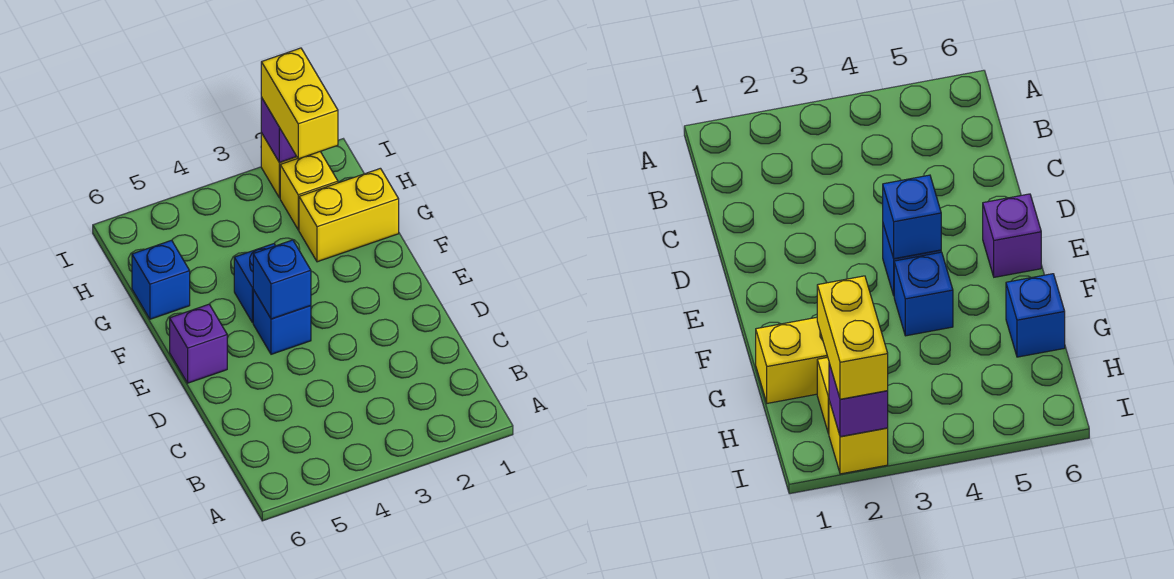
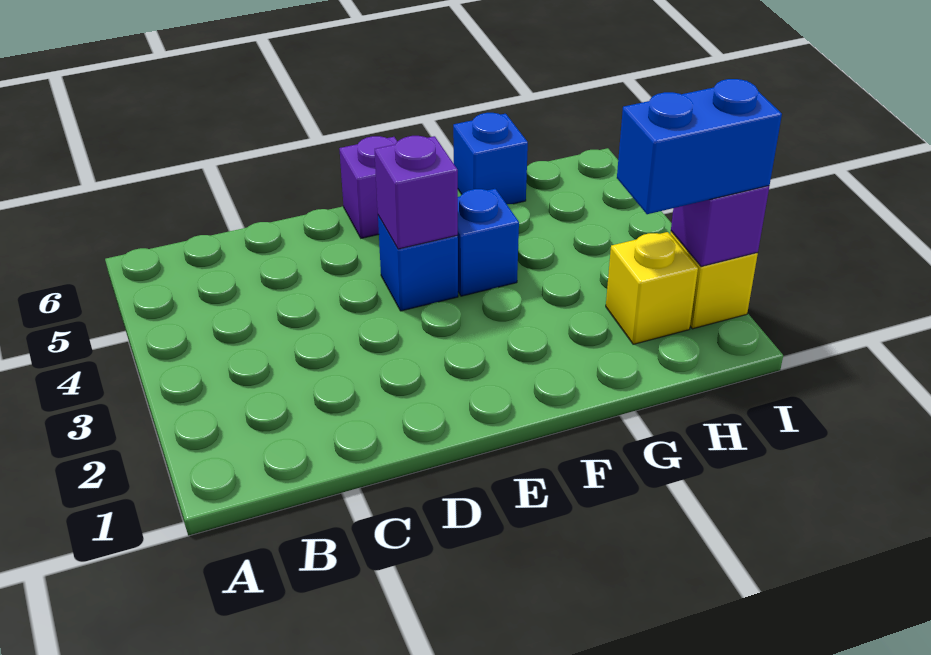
blue brick E4 level 2 -> purple brick E4 level 2
yellow brick G1:G2 level 1 -> none
yellow brick H2:I2 level 3 -> blue brick H2:I2 level 3

